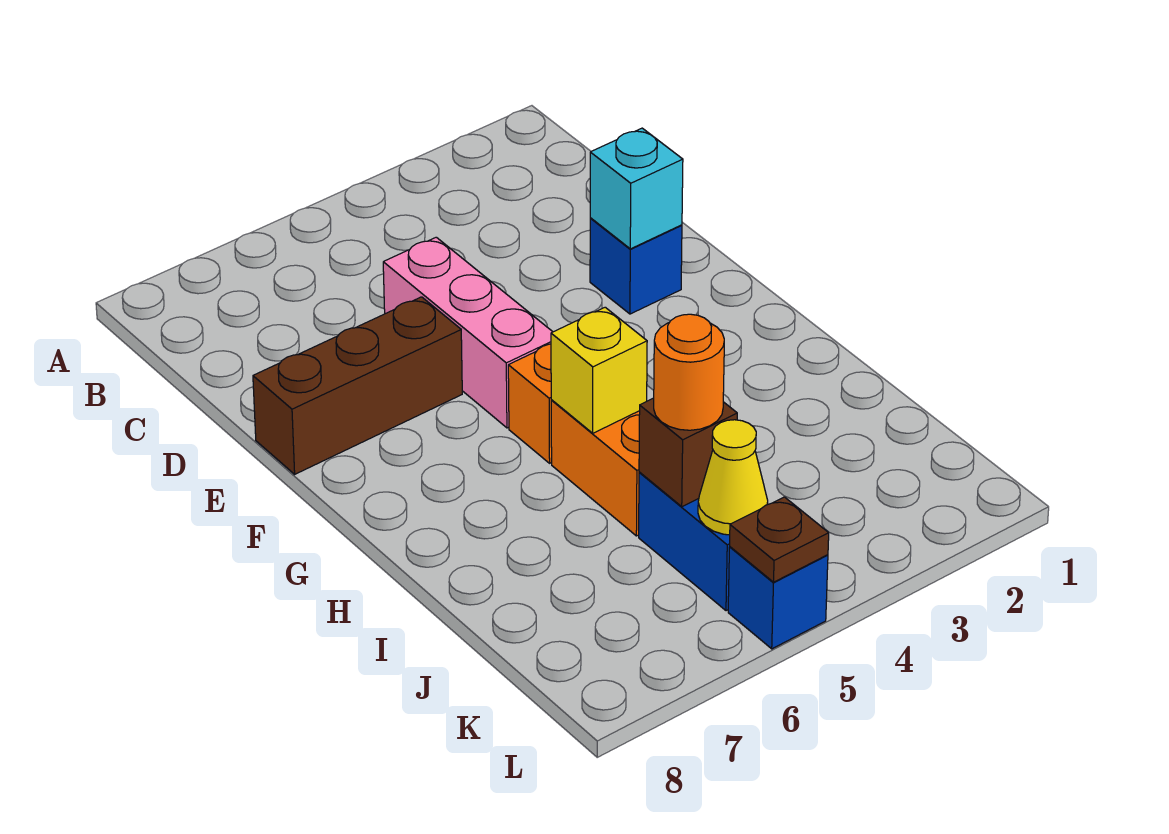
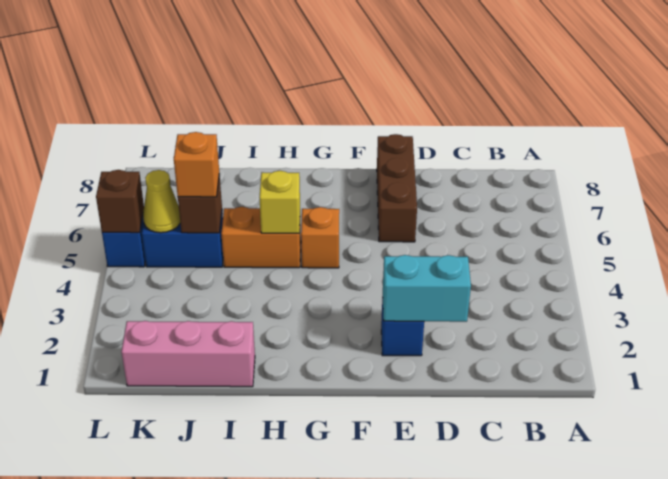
pink brick D5:F5 level 1 -> pink brick I1:K1 level 1
cyan brick E2 level 2 -> cyan brick D2:E2 level 2
orange round brick J5 level 3 -> orange brick J5 level 3
brown plate L5 level 2 -> brown brick L5 level 2

